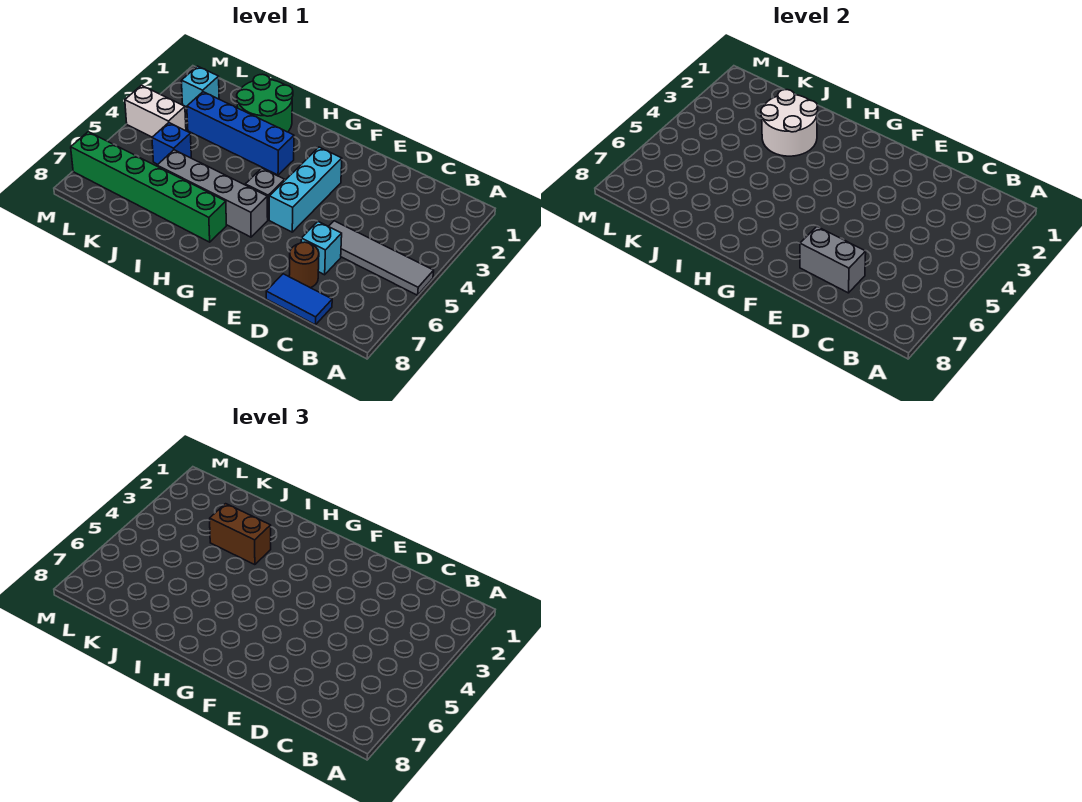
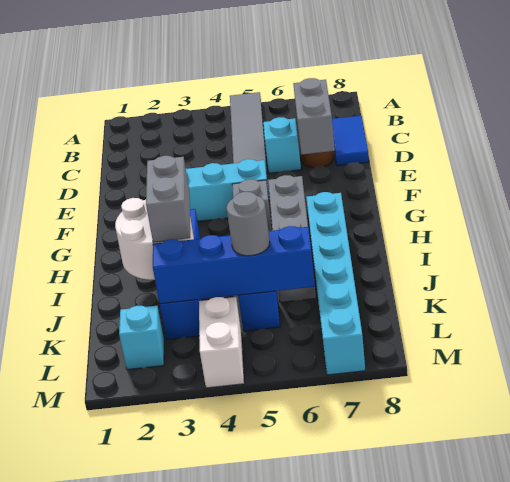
green brick H7:M7 level 1 -> cyan brick H7:M7 level 1
green round brick I1:J2 level 1 -> none
brown brick I3:J3 level 3 -> grey brick I3:J3 level 3
none -> blue brick K3:K6 level 2
none -> grey round brick K5 level 3

